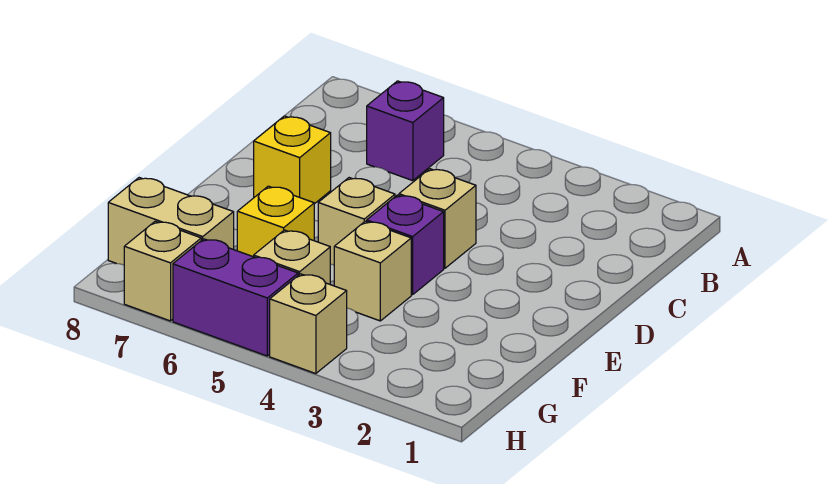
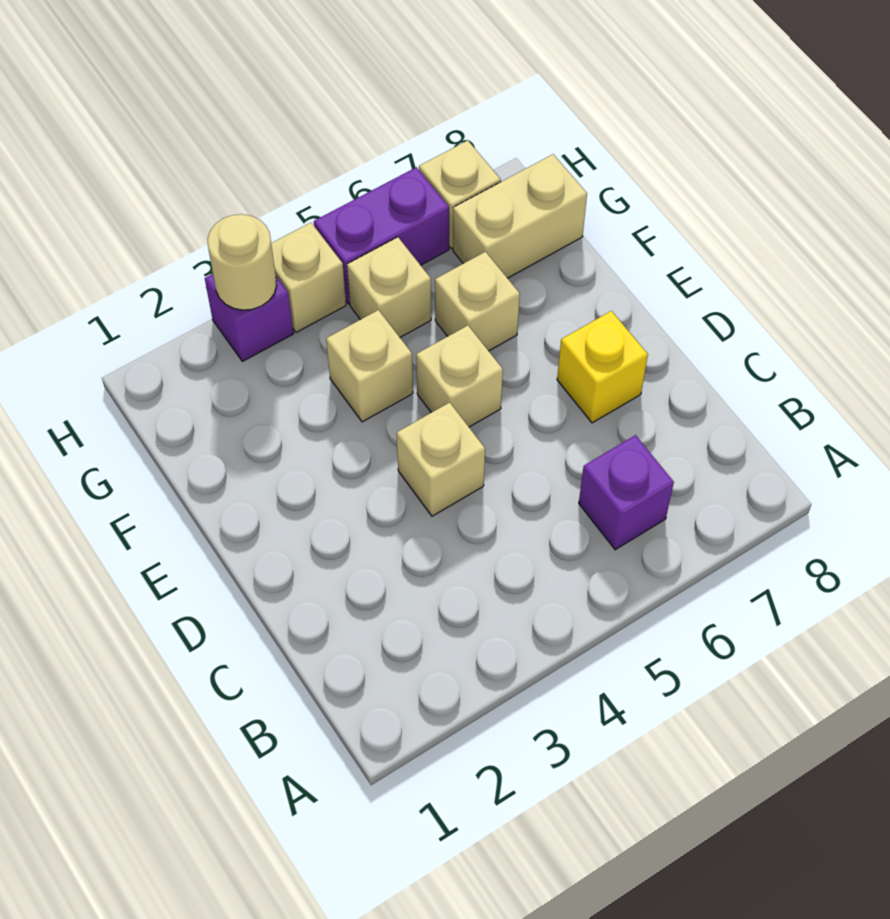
purple brick E4 level 1 -> purple brick H3 level 1
yellow brick F6 level 1 -> tan brick F6 level 1
none -> tan round brick H3 level 2

